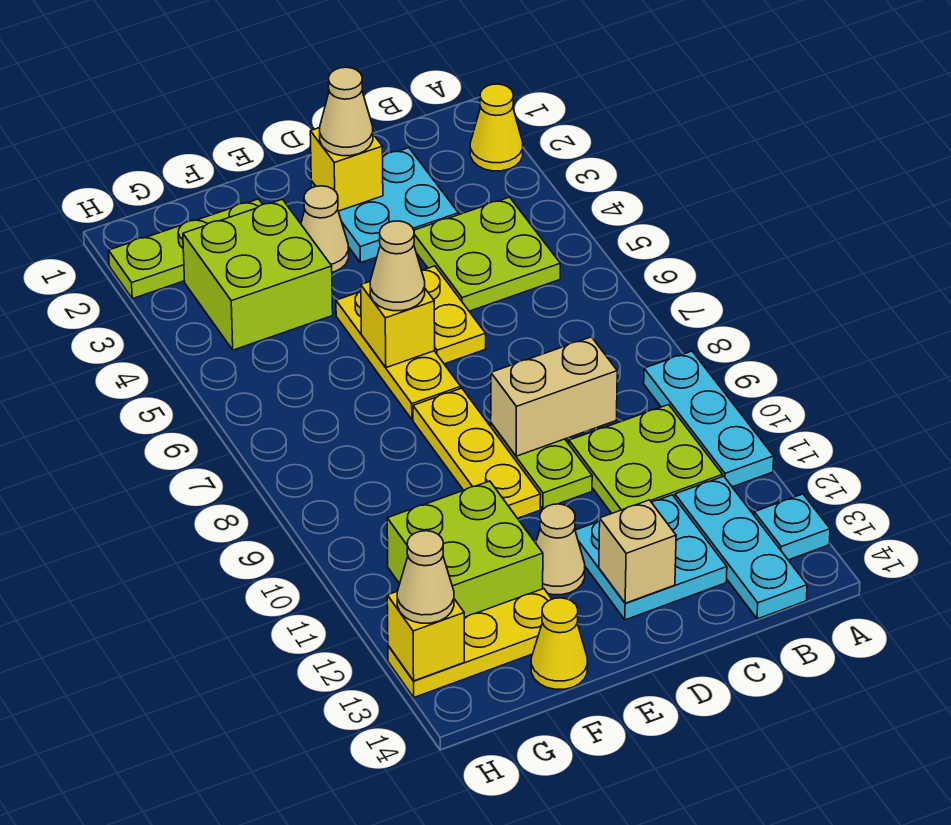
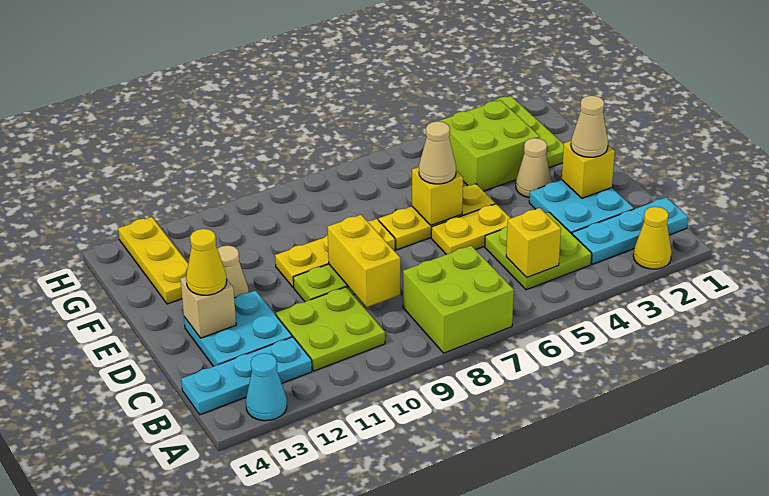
cyan plate A9:A11 level 1 -> cyan plate B1:B3 level 1
cyan plate A13 level 1 -> cyan cone A13 level 1
tan brick C9:D9 level 2 -> yellow brick C9:D9 level 2
lime brick F11:G12 level 1 -> lime brick A7:B8 level 1
yellow cone F14 level 1 -> yellow cone D13 level 3
yellow brick H13 level 2 -> yellow brick B5 level 2
tan cone H13 level 3 -> none

